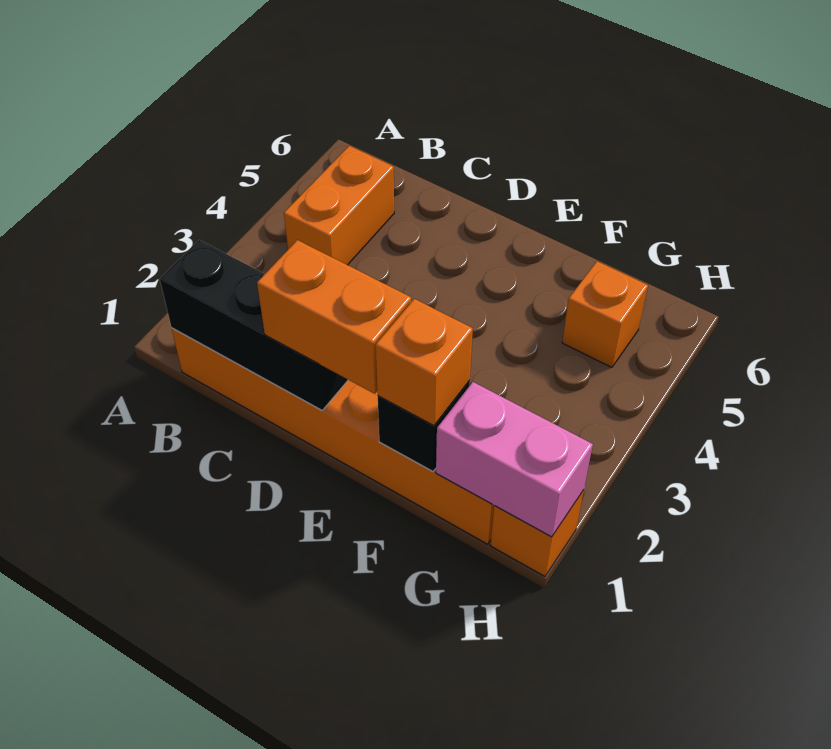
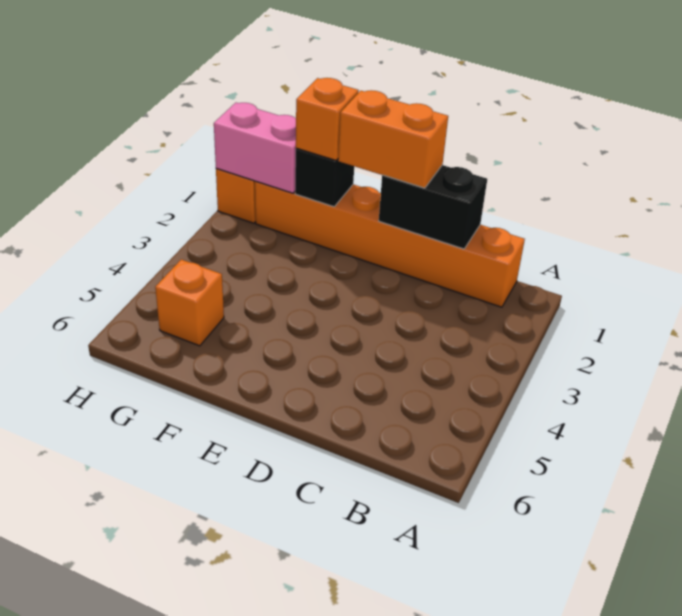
black brick B1:D1 level 2 -> black brick C1:D1 level 2
orange brick B4:B5 level 1 -> none

